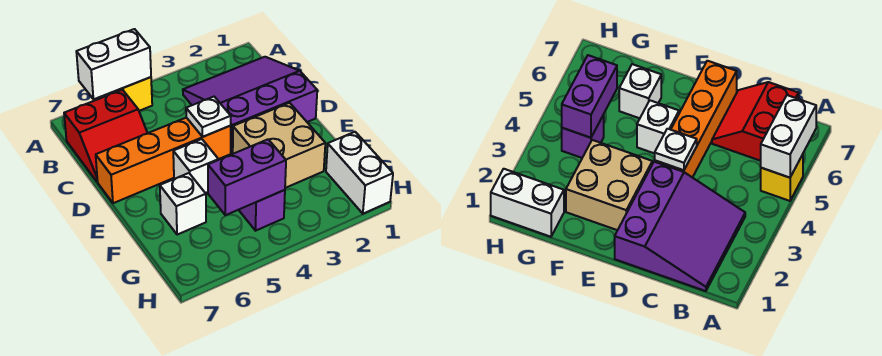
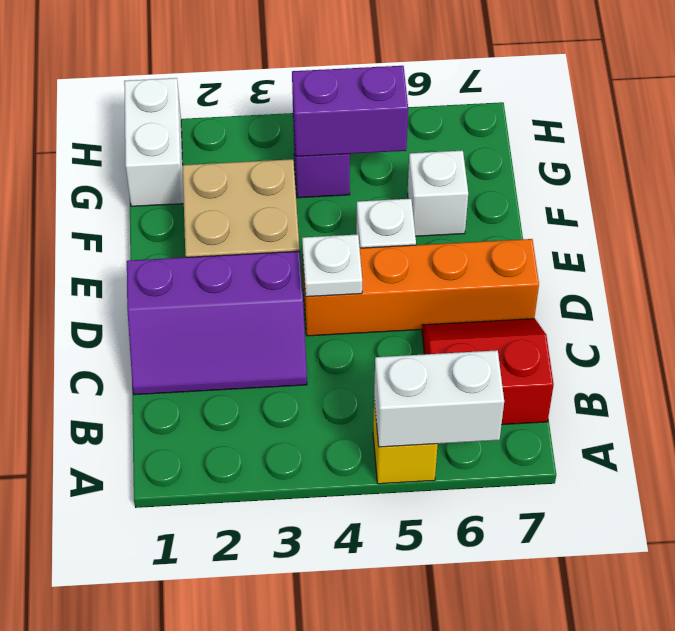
purple slope B1:D3 level 1 top D -> purple slope C1:D3 level 1 top D

